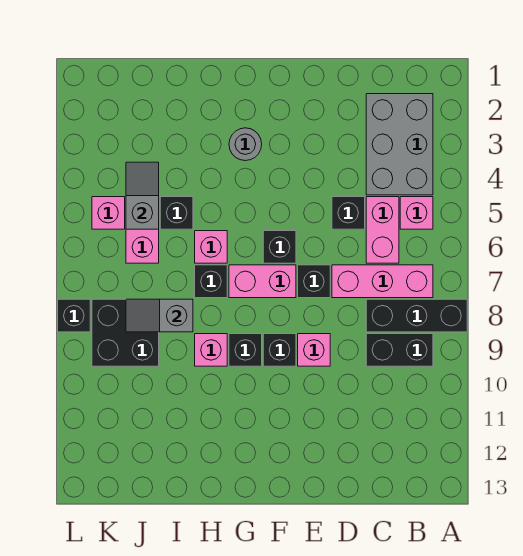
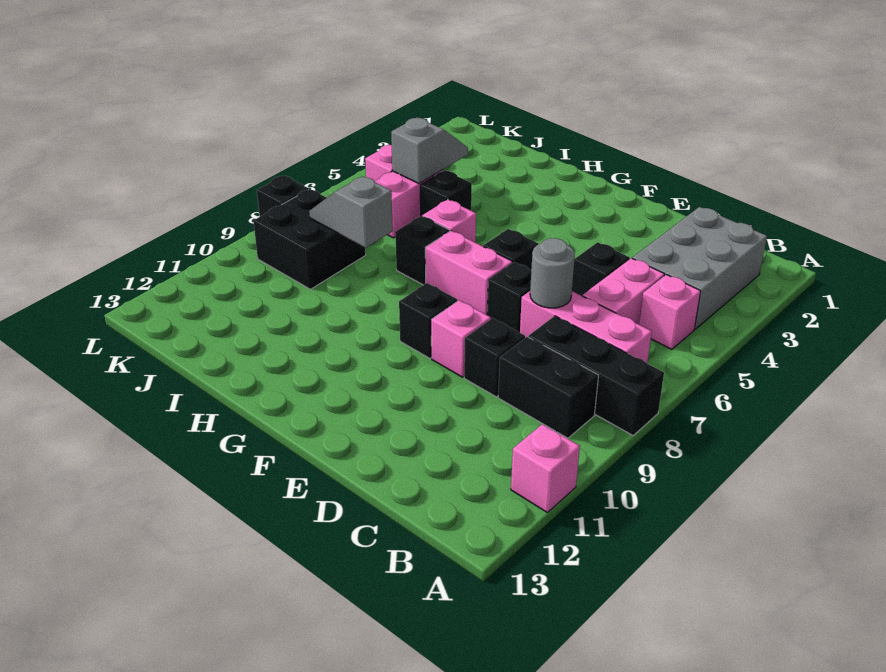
grey round brick G3 level 1 -> grey round brick D7 level 2
black brick G9 level 1 -> black brick D9 level 1
pink brick H9 level 1 -> pink brick A11 level 1

